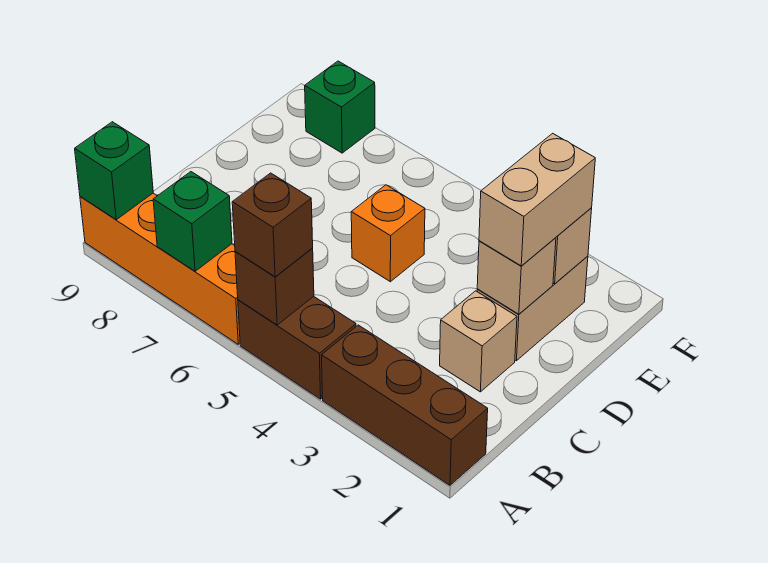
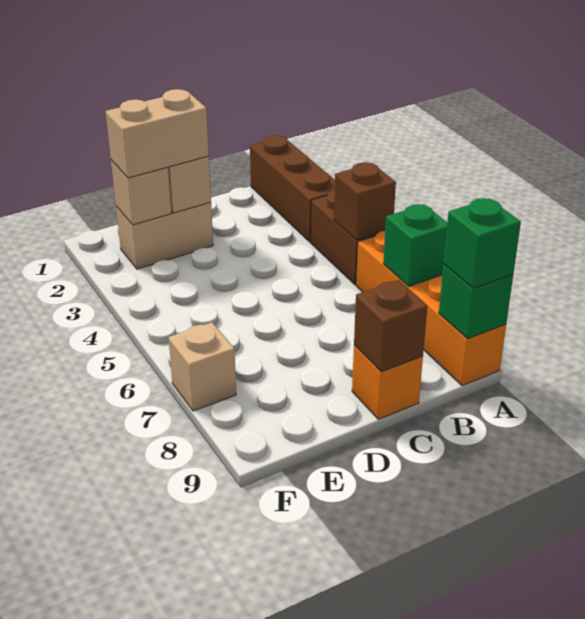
brown brick A5 level 3 -> brown brick C9 level 2
tan brick C2 level 1 -> tan brick F7 level 1
orange brick D5 level 1 -> orange brick C9 level 1
green brick F8 level 1 -> green brick A9 level 3

